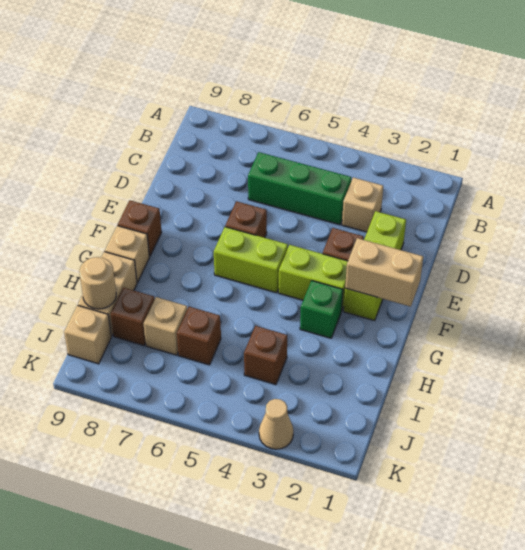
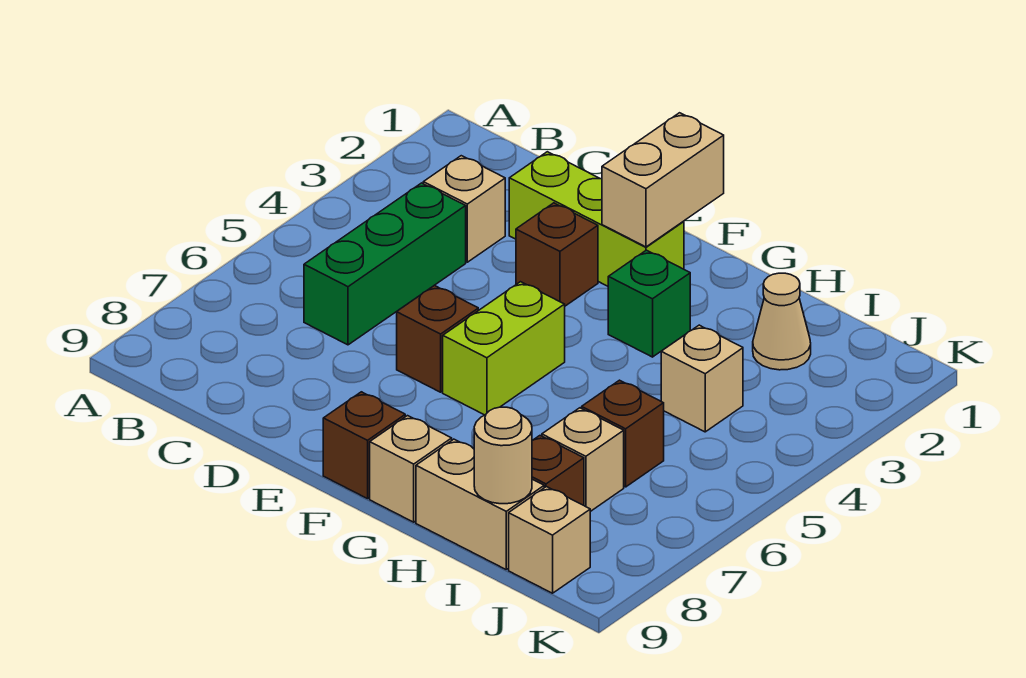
lime brick F3:F4 level 1 -> none
brown brick I4 level 1 -> tan brick I4 level 1
tan cone K3 level 1 -> tan cone I2 level 1

